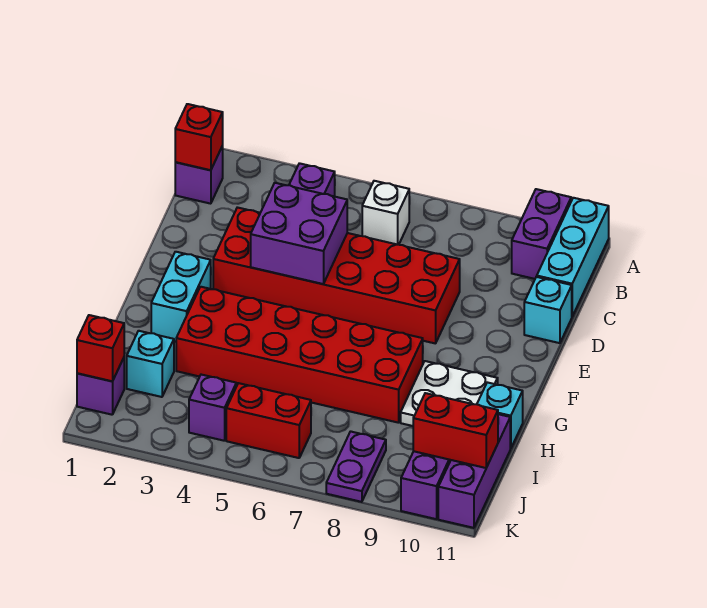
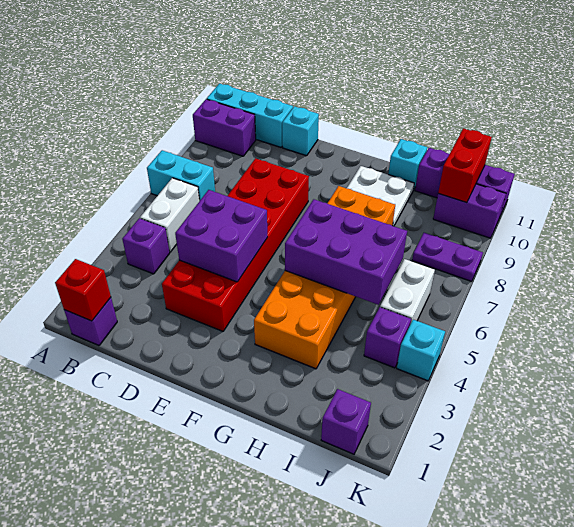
white brick B6 level 1 -> white brick B5:B6 level 1
cyan brick F2:G2 level 1 -> cyan brick A7:B7 level 1
red brick G3:H8 level 1 -> orange brick G3:H8 level 1
none -> purple brick G5:I6 level 2
cyan brick I2 level 1 -> cyan brick K4 level 1
red brick J1 level 2 -> none
red brick J5:J6 level 1 -> white brick J5:J6 level 1

